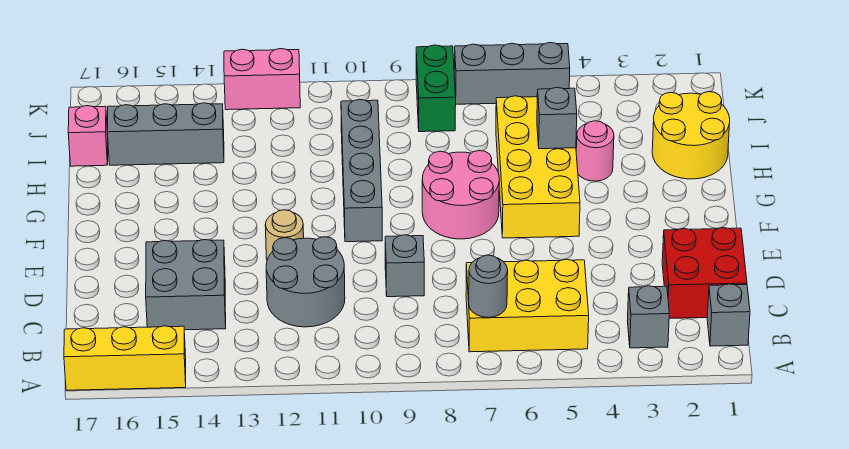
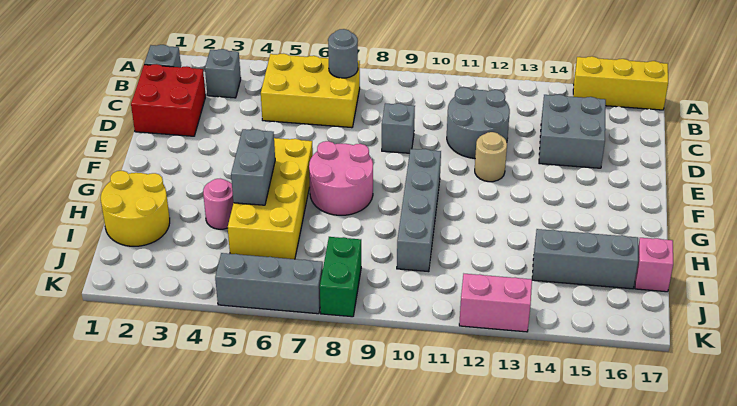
grey brick H5 level 2 -> grey brick G5:H5 level 2

